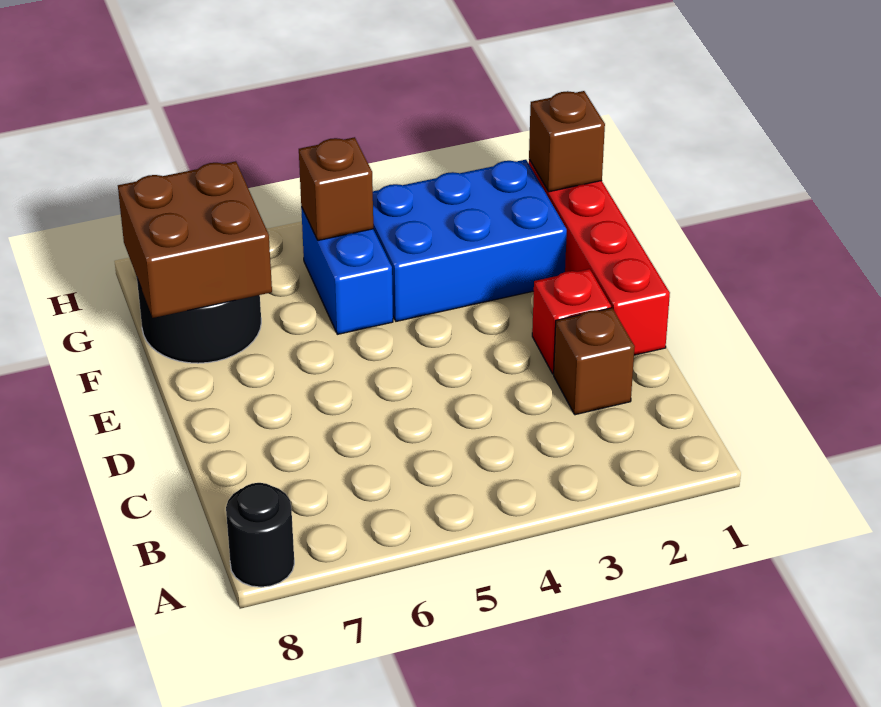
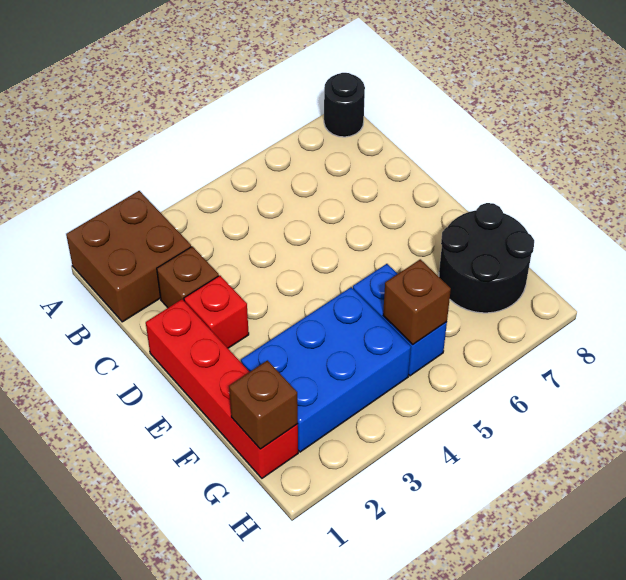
brown brick F7:G8 level 2 -> brown brick A1:B2 level 1

